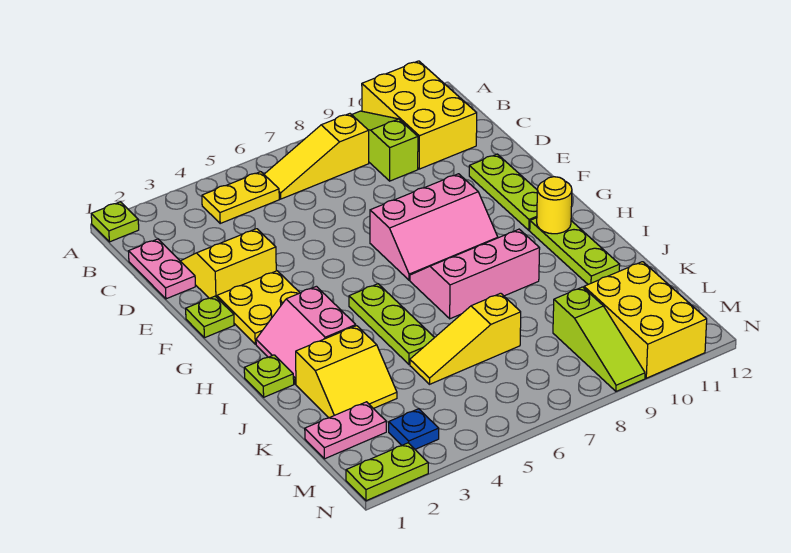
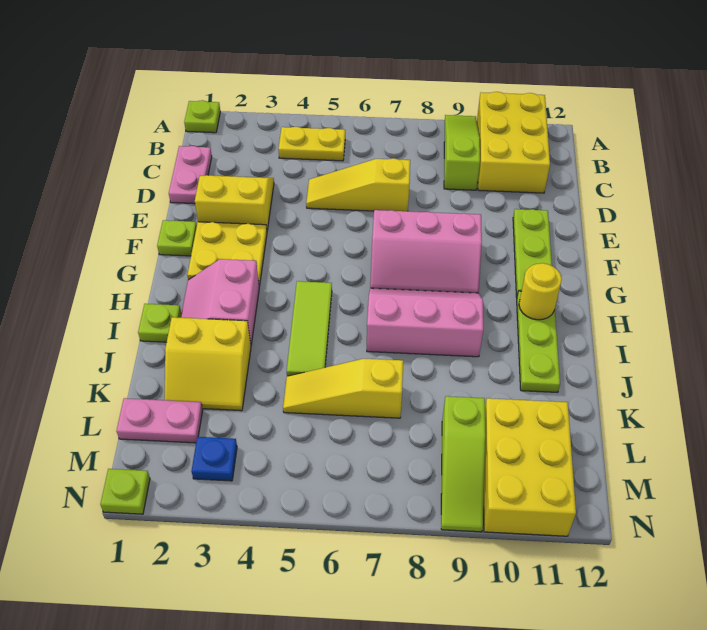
yellow slope B6:B8 level 1 top 8 -> yellow slope D5:D7 level 1 top 7
lime plate H5:J5 level 1 -> lime tile H5:J5 level 1
lime plate N1:N2 level 1 -> lime plate N1 level 1

